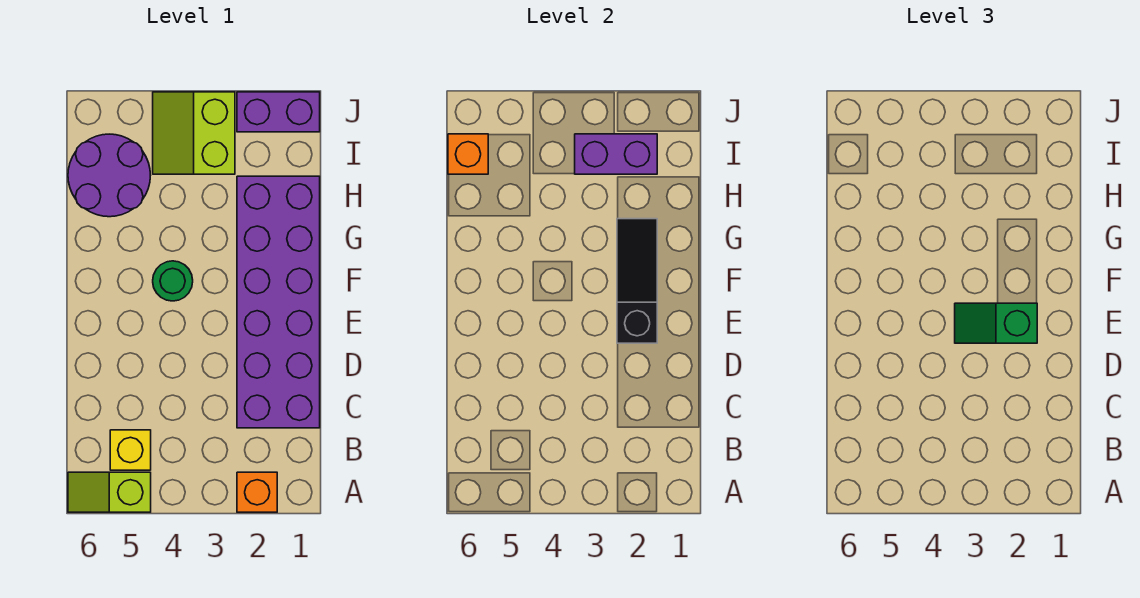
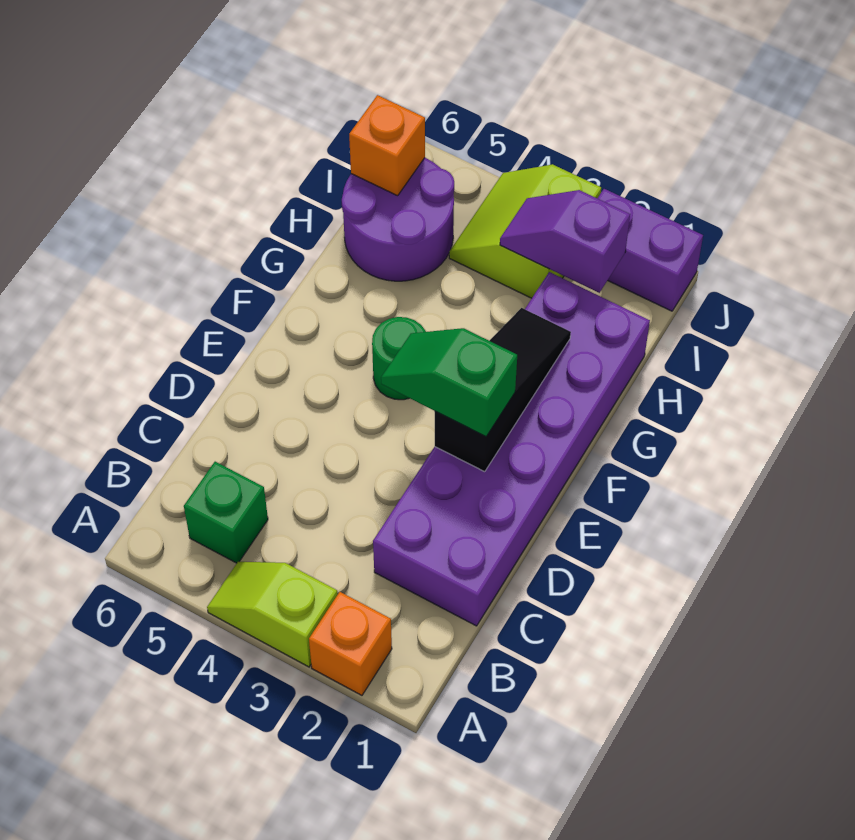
lime slope A5:A6 level 1 top 5 -> lime slope A3:A4 level 1 top 3
yellow brick B5 level 1 -> green brick B5 level 1
purple brick I2:I3 level 2 -> purple slope I2:I3 level 2 top 2

